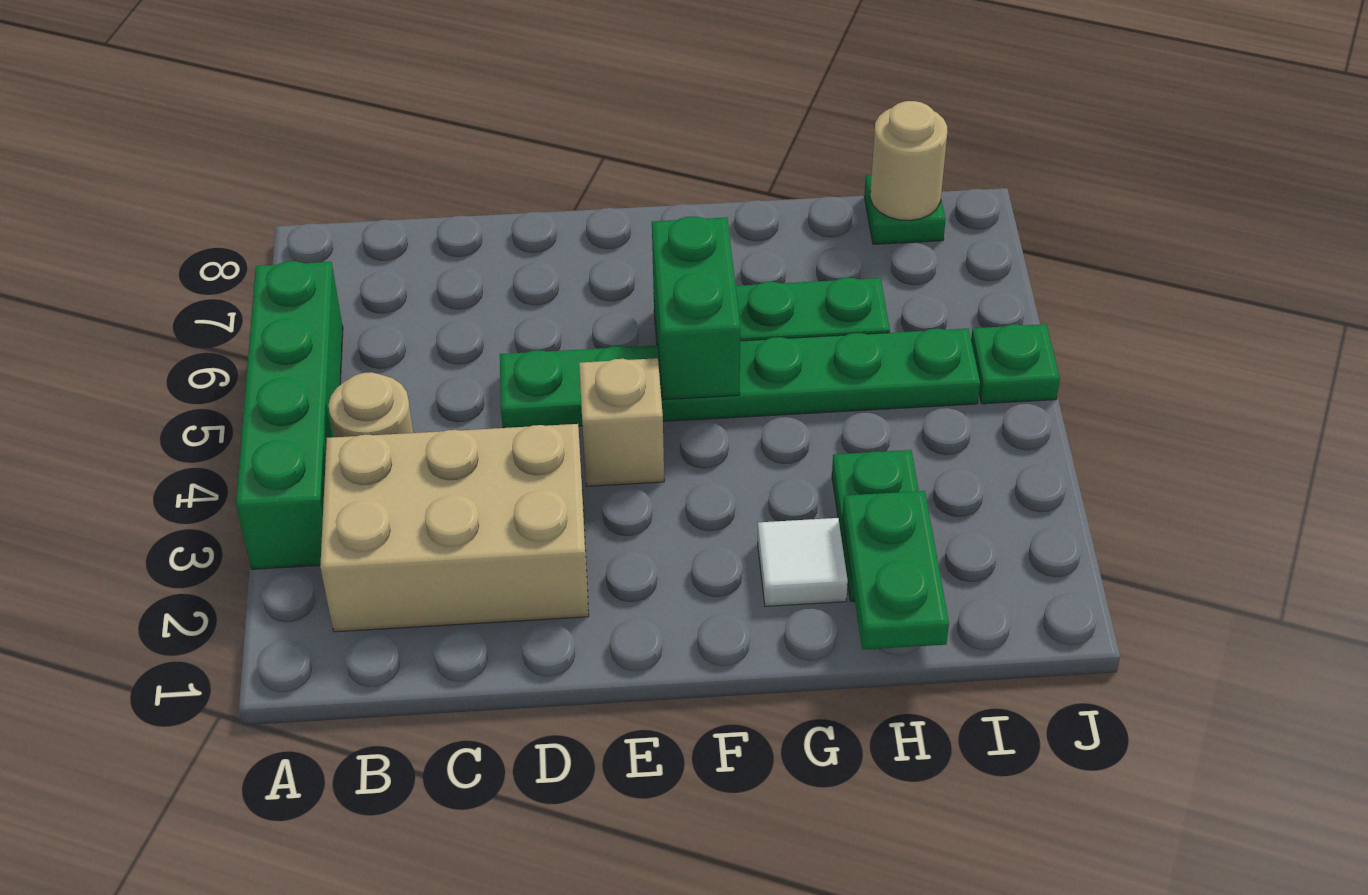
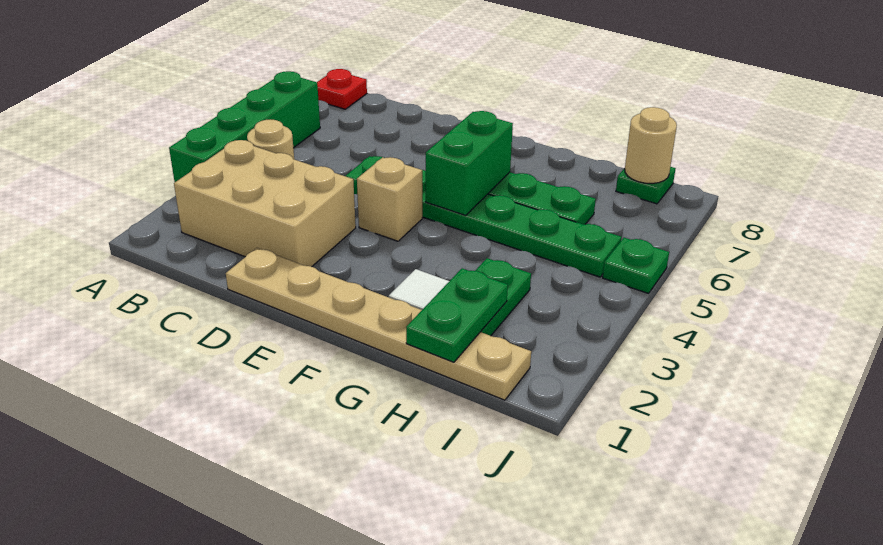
none -> red plate A8 level 1
none -> tan plate D1:I1 level 1

